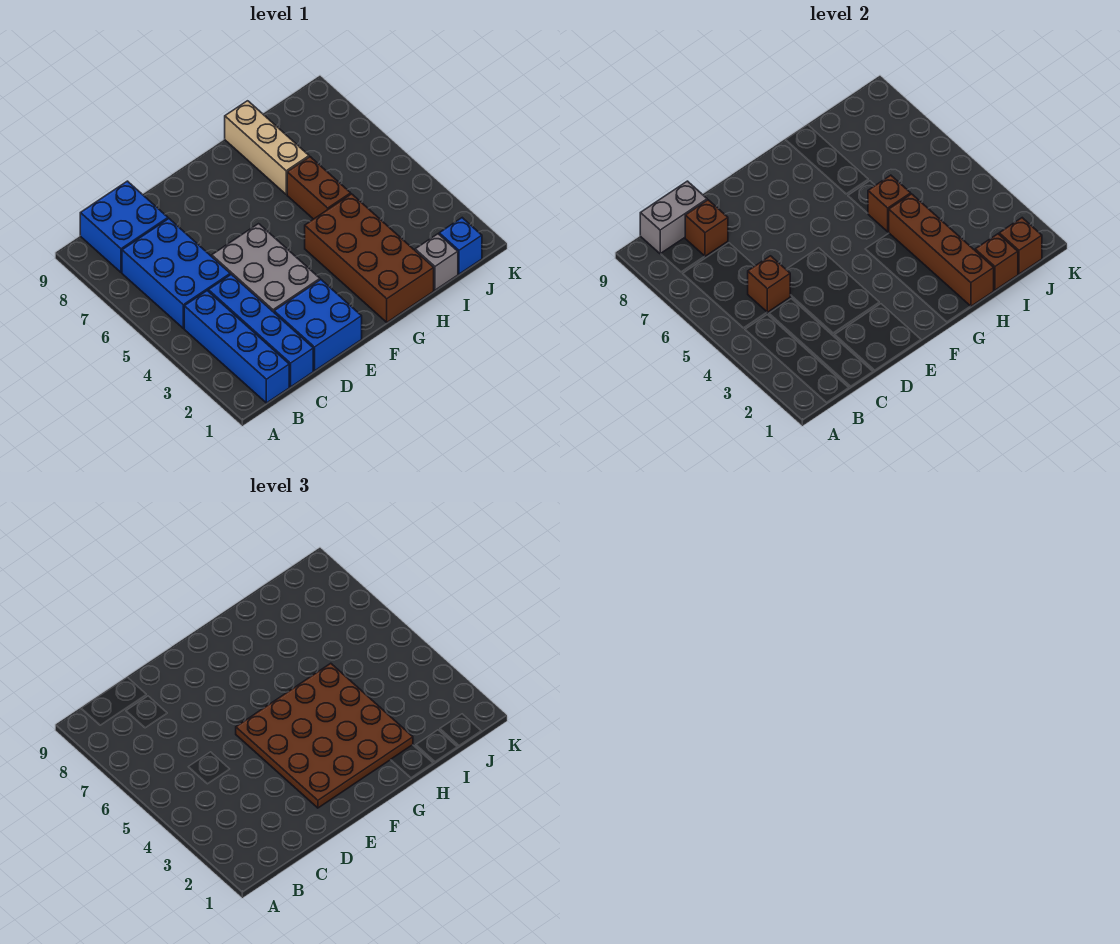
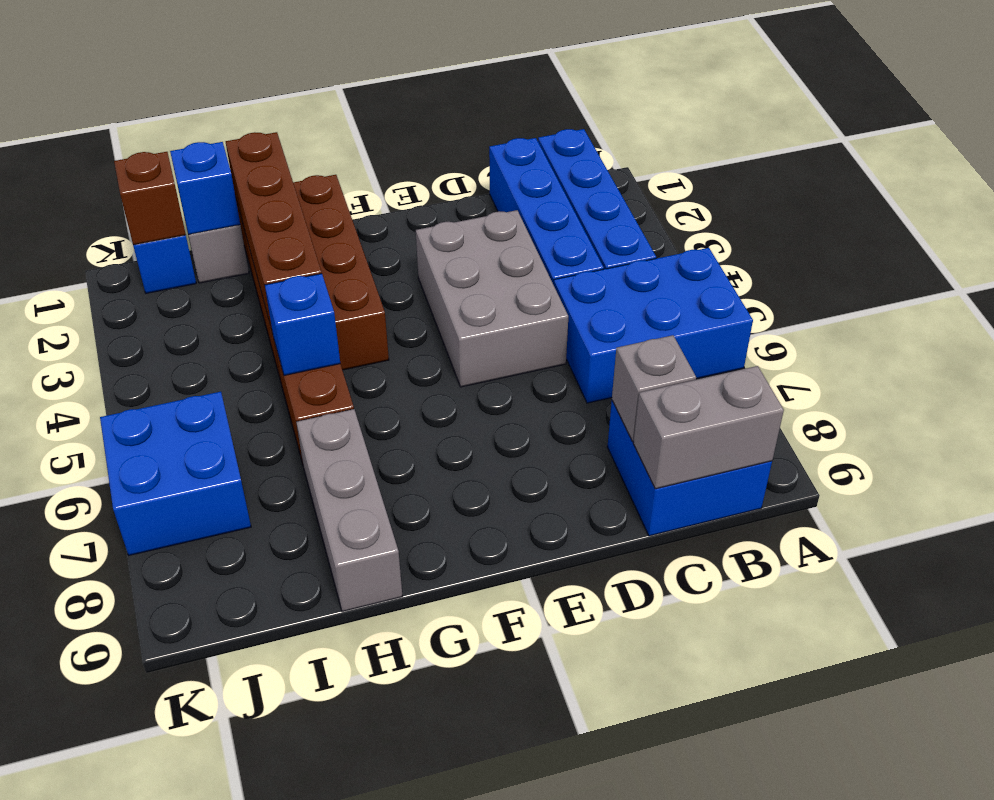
blue brick B5:C7 level 1 -> blue brick A5:C6 level 1
brown brick C5 level 2 -> none
brown brick C8 level 2 -> grey brick C8 level 2
blue brick D1:E2 level 1 -> blue brick J6:K7 level 1
brown plate E2:H5 level 3 -> none
brown brick H5 level 2 -> blue brick H5 level 2
tan brick H7:H9 level 1 -> grey brick H7:H9 level 1
brown brick I1 level 2 -> blue brick I1 level 2

